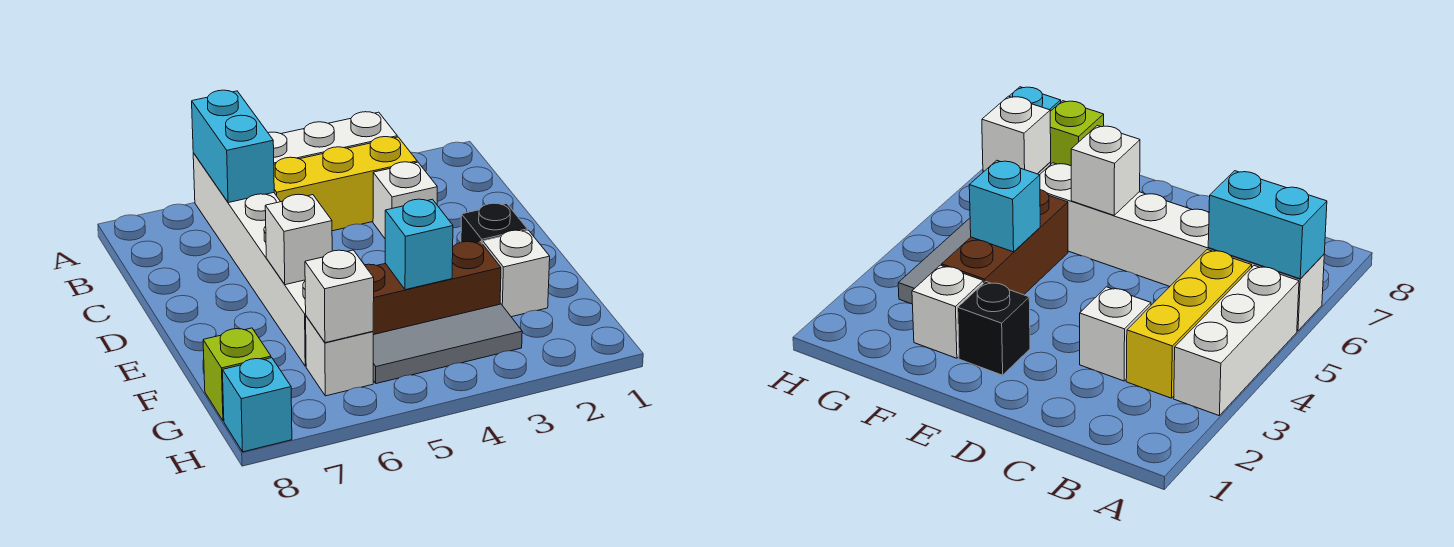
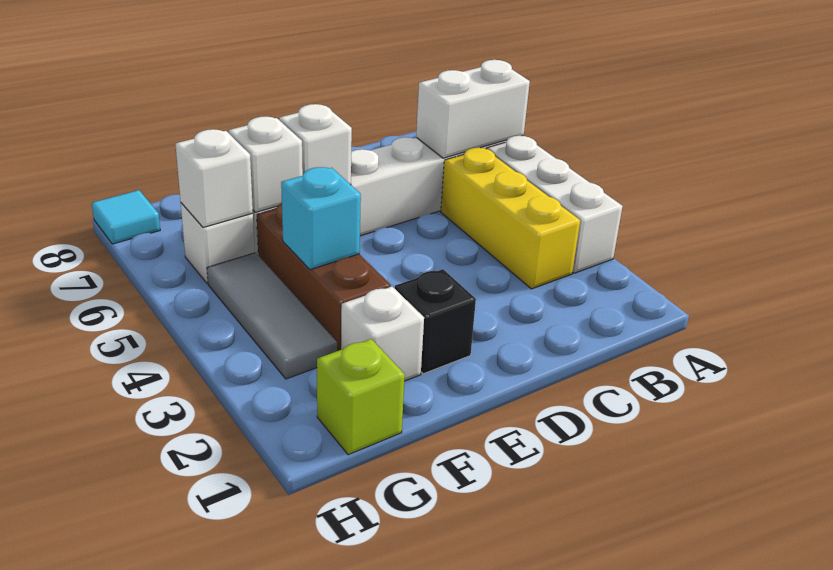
cyan brick A6:B6 level 2 -> white brick A6:B6 level 2
white brick C3 level 1 -> white brick F6 level 2
lime brick G8 level 1 -> lime brick G1 level 1
cyan brick H8 level 1 -> cyan tile H8 level 1

